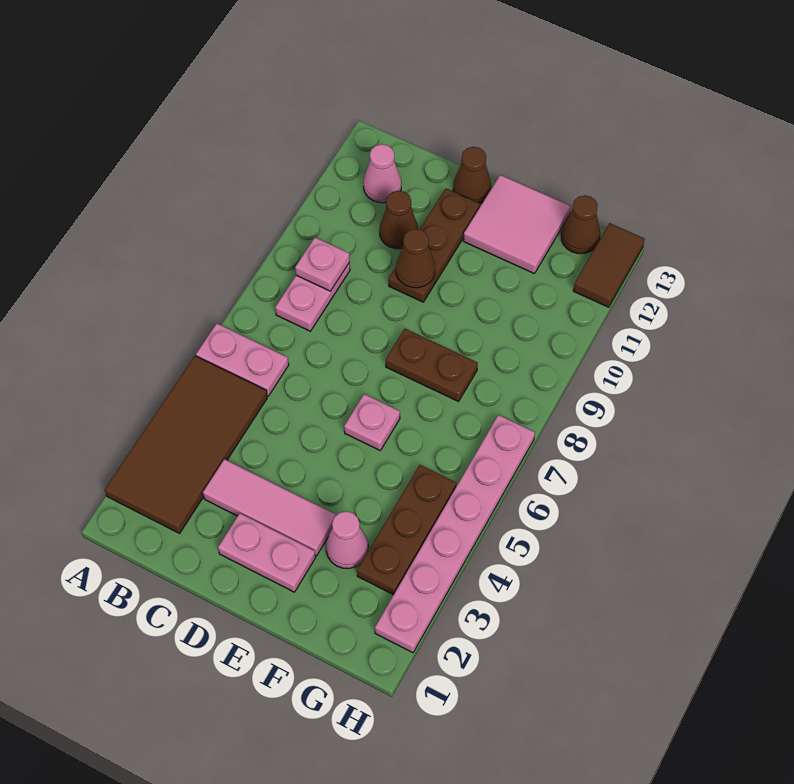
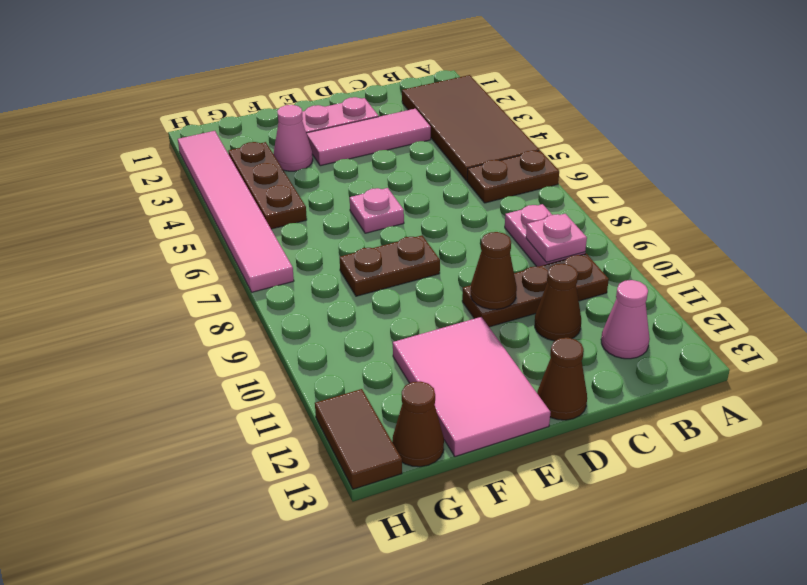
pink plate A6:B6 level 1 -> brown plate A6:B6 level 1
brown plate D10:D12 level 1 -> brown plate B10:D10 level 1
pink tile E12:F13 level 1 -> pink tile E11:F13 level 1
pink plate H2:H7 level 1 -> pink tile H2:H7 level 1

